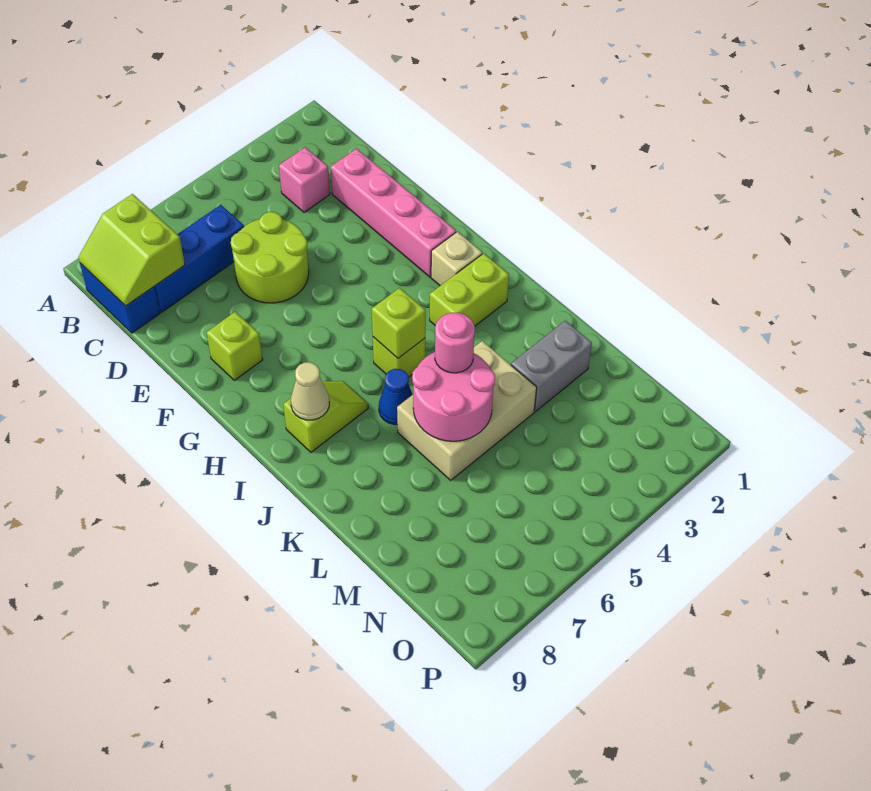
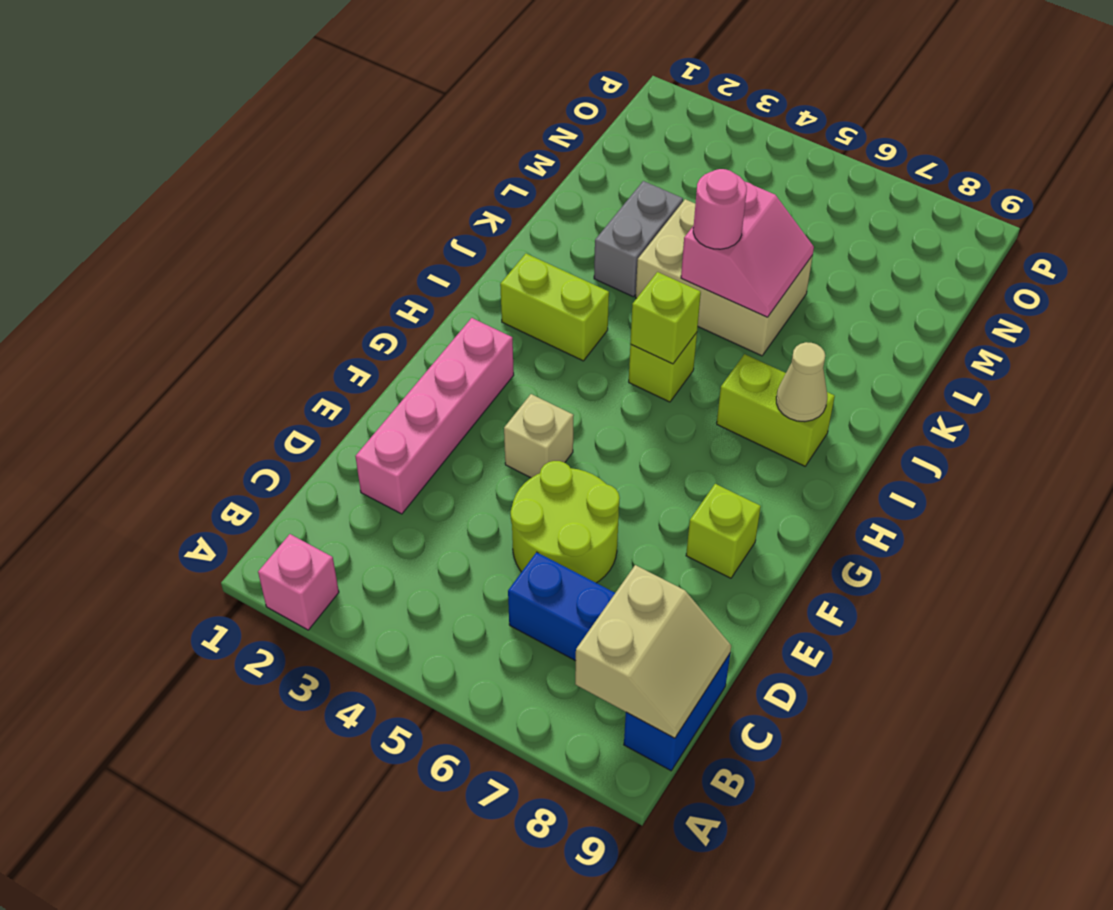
lime slope B8:C9 level 2 top 8 -> tan slope B8:C9 level 2 top 8
pink brick C3 level 1 -> pink brick A2 level 1
tan brick H2 level 1 -> tan brick F4 level 1
lime slope I7:I8 level 1 top 8 -> lime brick I7:I8 level 1
blue cone J6 level 1 -> none
pink round brick K5:L6 level 2 -> pink slope K5:L6 level 2 top 5
grey brick L2:L3 level 1 -> grey brick K3:L3 level 1

